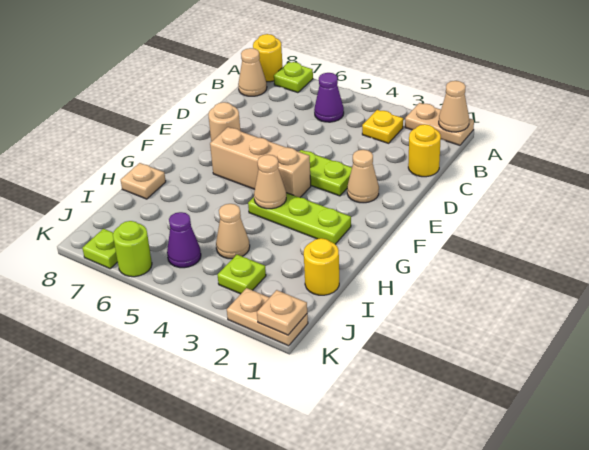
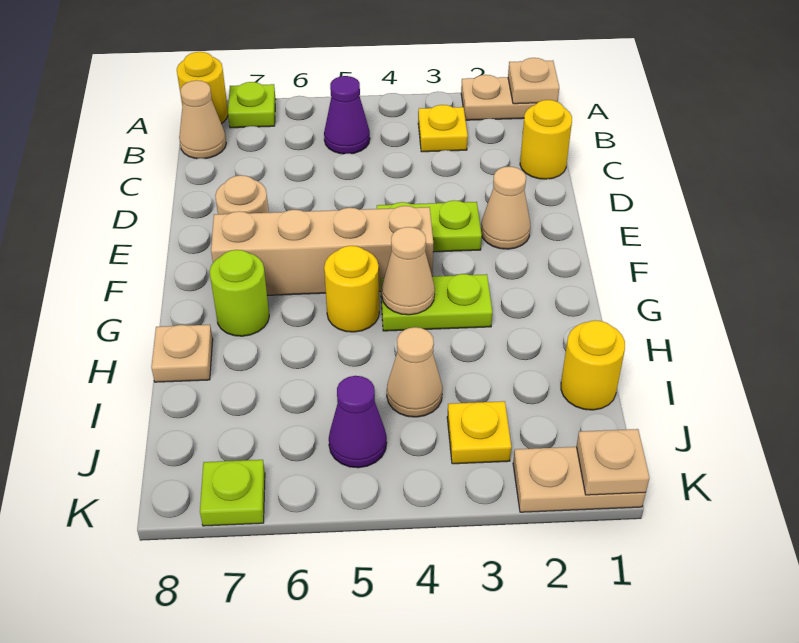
tan cone A1 level 2 -> tan plate A1 level 2
tan brick F4:F6 level 1 -> tan brick F4:F7 level 1
lime plate G2:G4 level 1 -> lime plate G3:G4 level 1
none -> yellow round brick G5 level 1
lime plate J3 level 1 -> yellow plate J3 level 1
lime round brick K6 level 1 -> lime round brick G7 level 1

